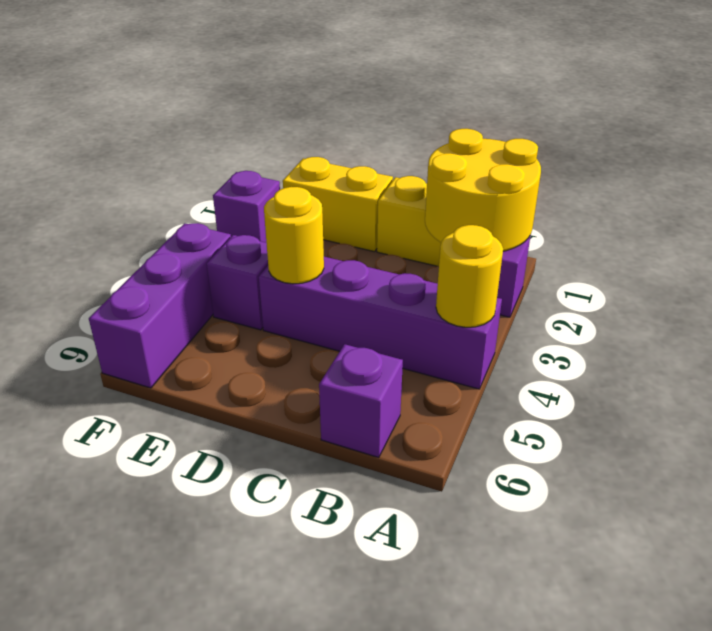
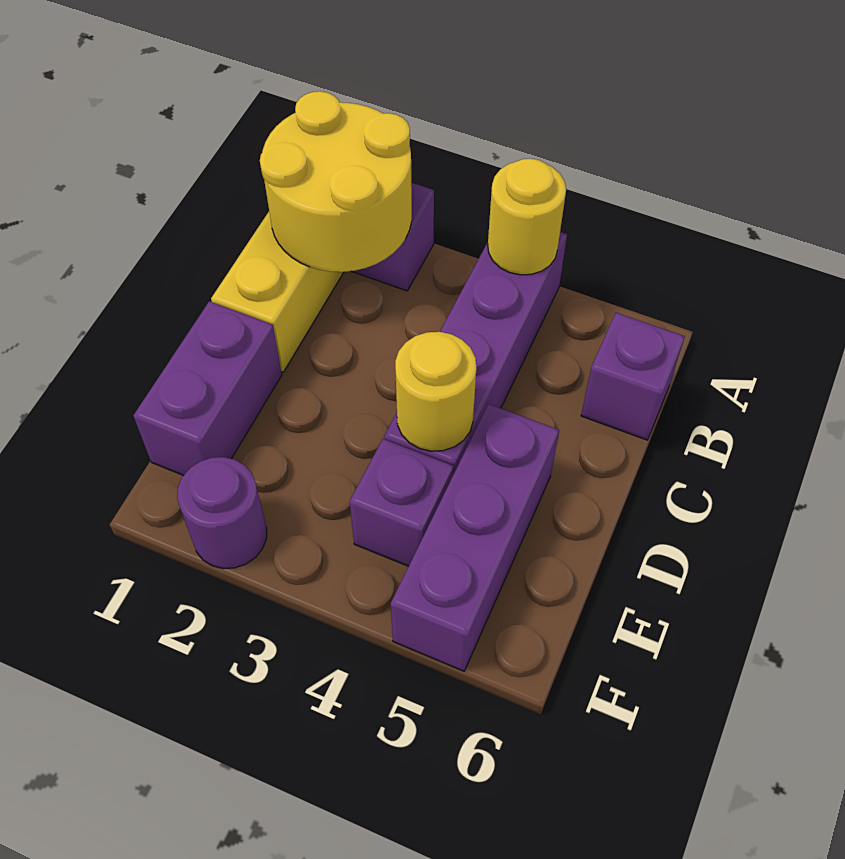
yellow brick D1:E1 level 1 -> purple brick D1:E1 level 1
purple brick F2 level 1 -> purple round brick F2 level 1
purple brick F4:F6 level 1 -> purple brick D5:F5 level 1

